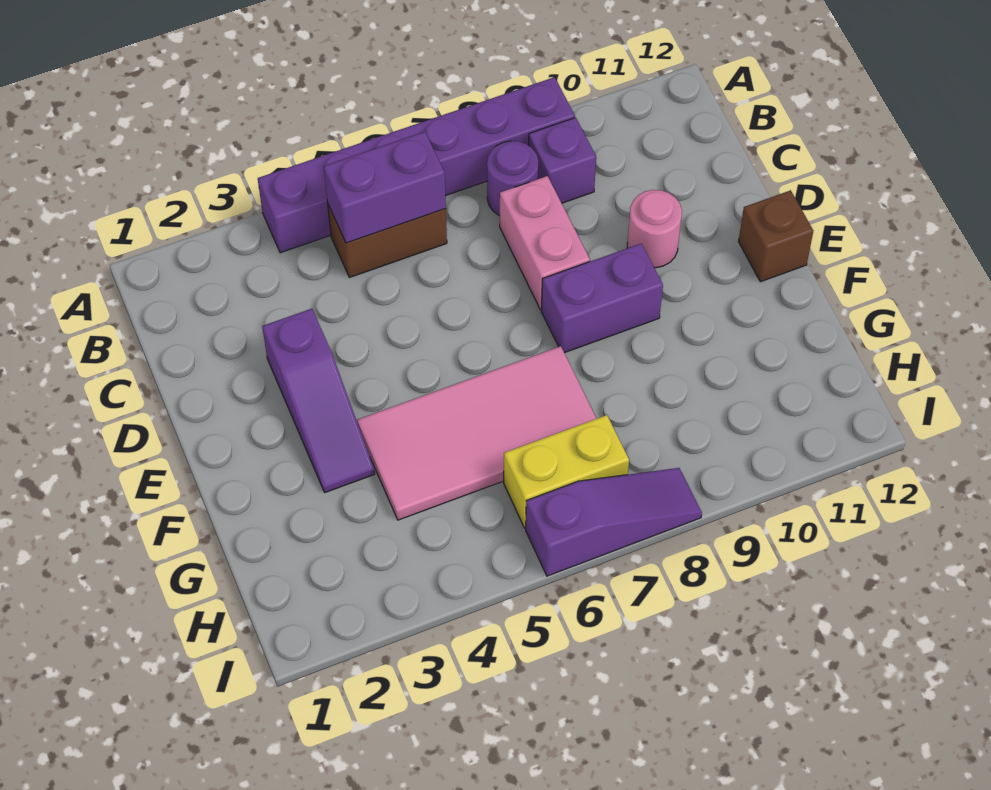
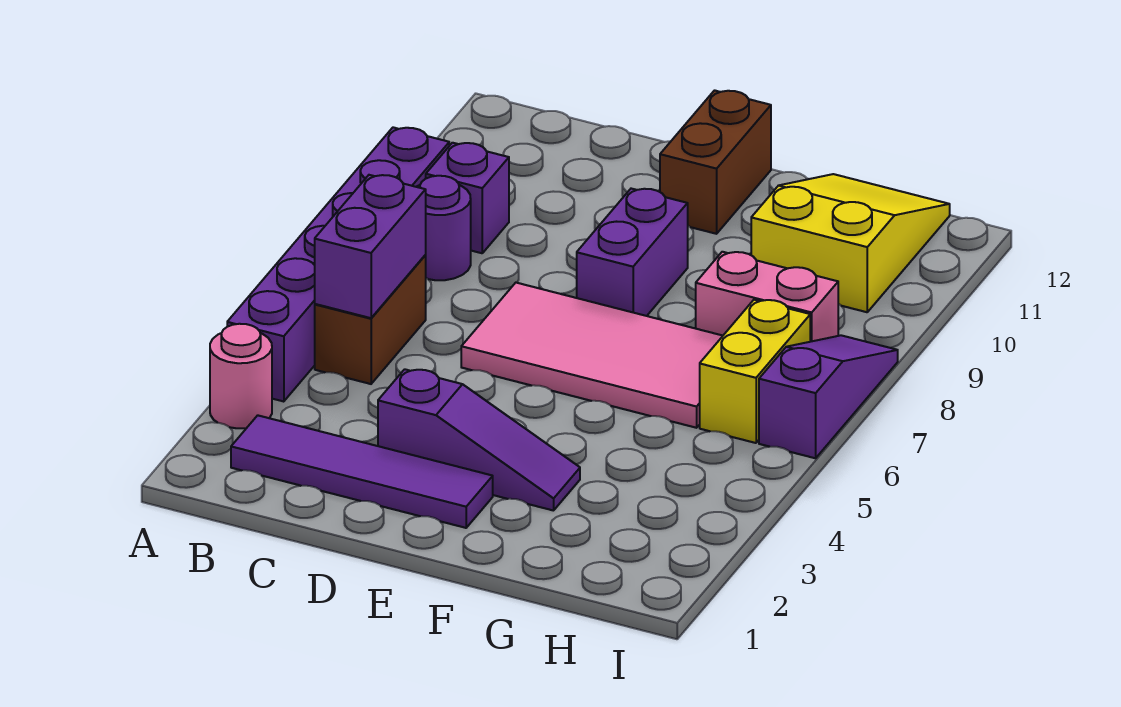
none -> purple tile B2:E2 level 1
pink brick C8:D8 level 1 -> pink brick G8:H8 level 1
pink round brick D10 level 1 -> pink round brick A3 level 1
brown brick E12 level 1 -> brown brick E11:E12 level 1
pink tile F4:G7 level 1 -> pink tile D6:G7 level 1
none -> yellow slope G10:H12 level 1 top 10

